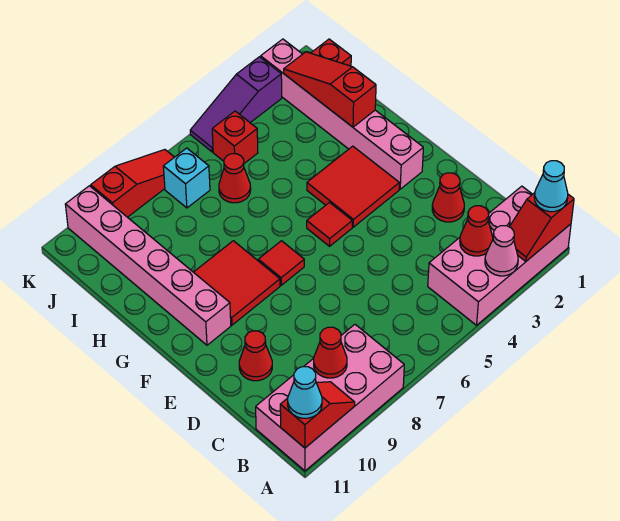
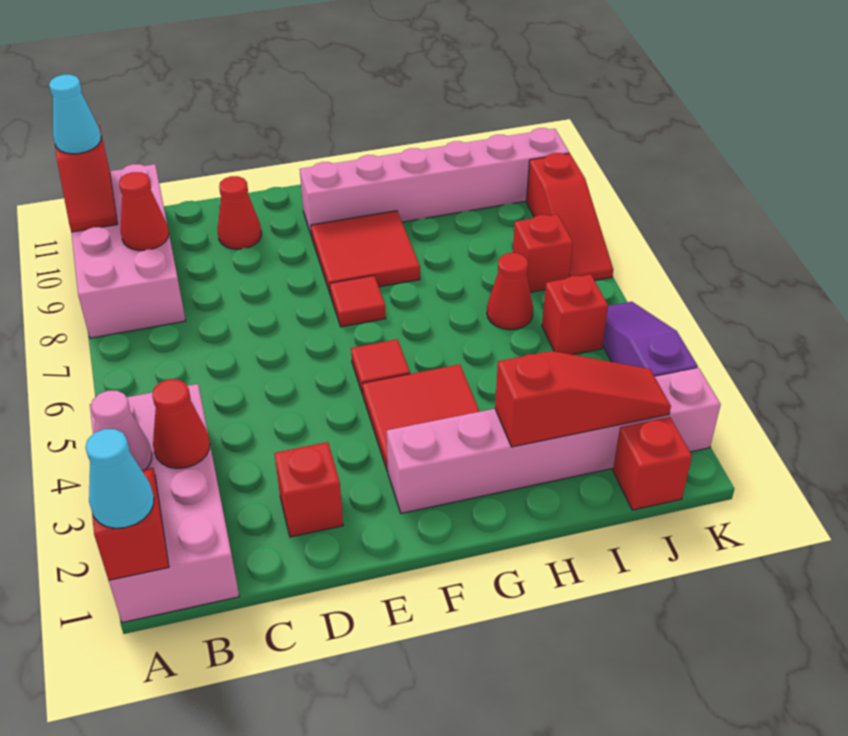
red cone D2 level 1 -> red brick D2 level 1
cyan brick J7 level 1 -> red brick J7 level 1

